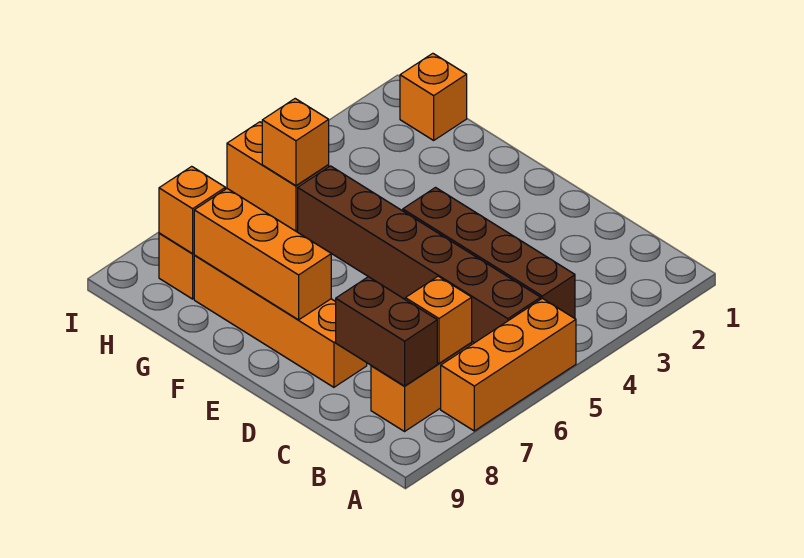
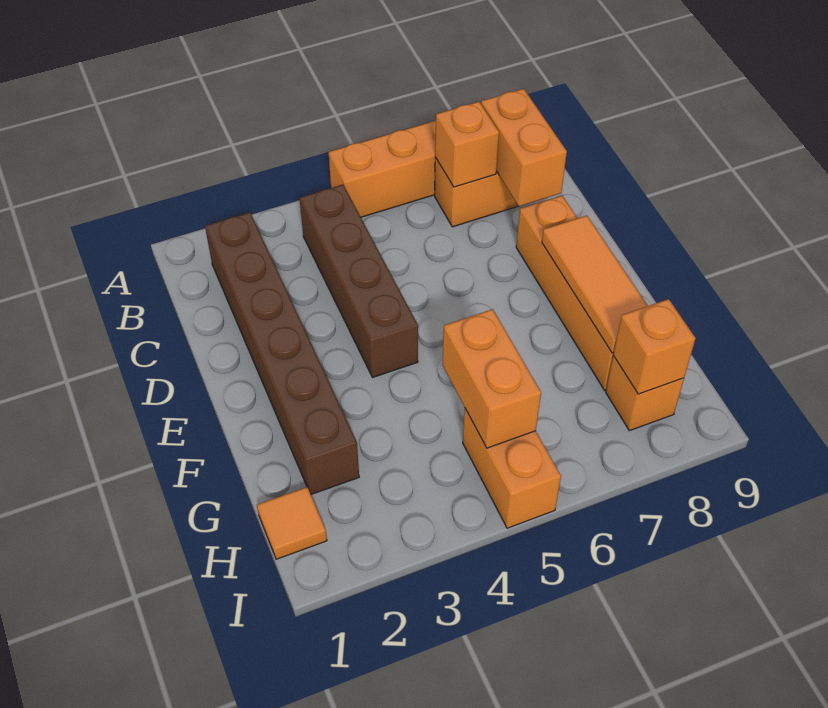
brown brick B5:G5 level 1 -> brown brick B2:G2 level 1
brown brick B8:C8 level 2 -> orange brick B8:C8 level 2
orange brick E8:G8 level 2 -> orange tile E8:G8 level 2
orange brick H1 level 1 -> orange tile H1 level 1
orange brick H5 level 2 -> orange brick G5:H5 level 2

